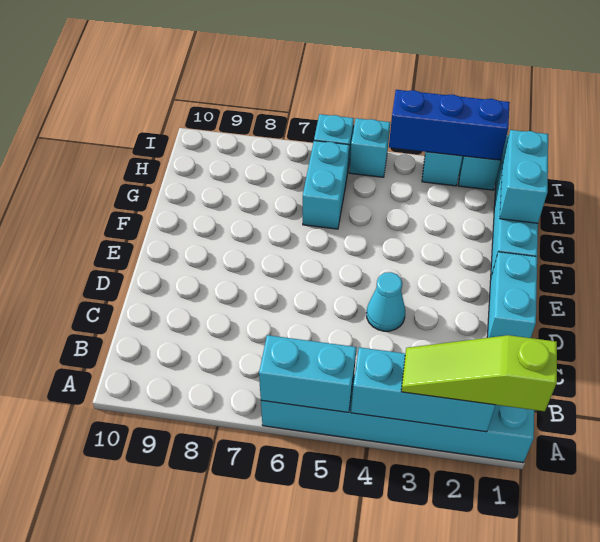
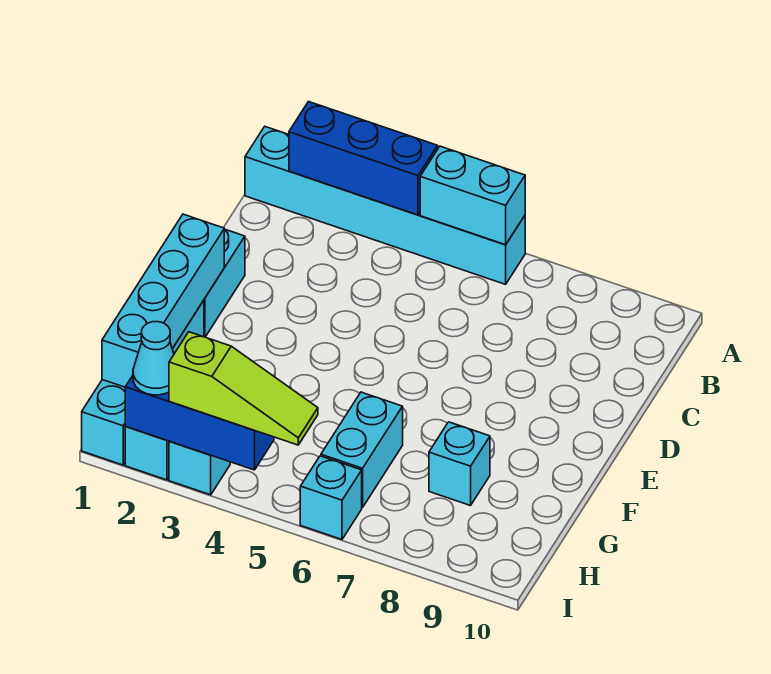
lime slope A1:A3 level 3 top 1 -> lime slope I3:I5 level 3 top 3
cyan brick A2:A4 level 2 -> blue brick A2:A4 level 2
cyan cone D4 level 1 -> cyan cone I2 level 3
cyan brick G1:H1 level 2 -> cyan brick E1:H1 level 2
cyan brick I5 level 1 -> cyan brick G8 level 1

